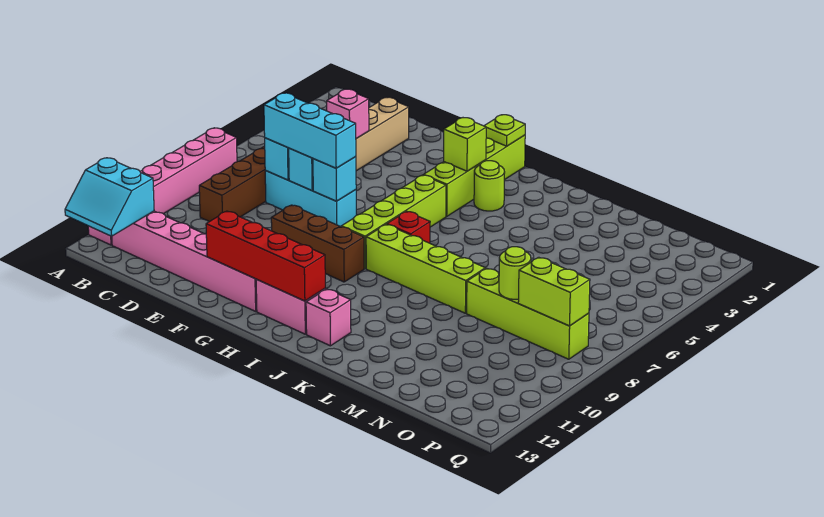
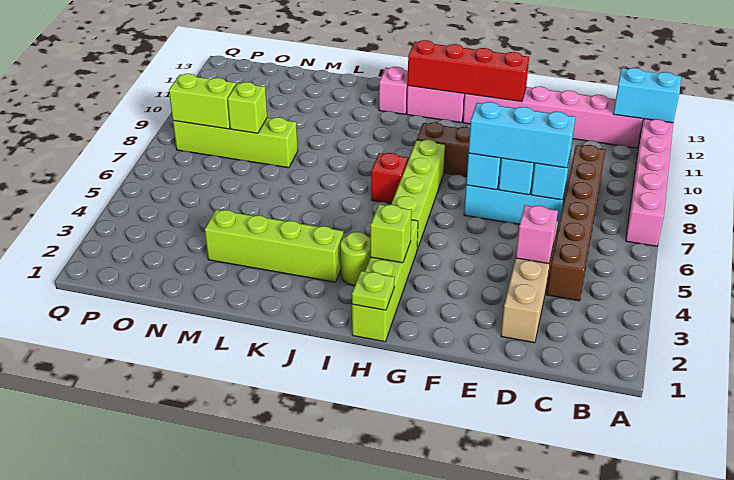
lime brick I8:L8 level 1 -> lime brick J3:M3 level 1
lime round brick N8 level 2 -> lime brick N8 level 2

